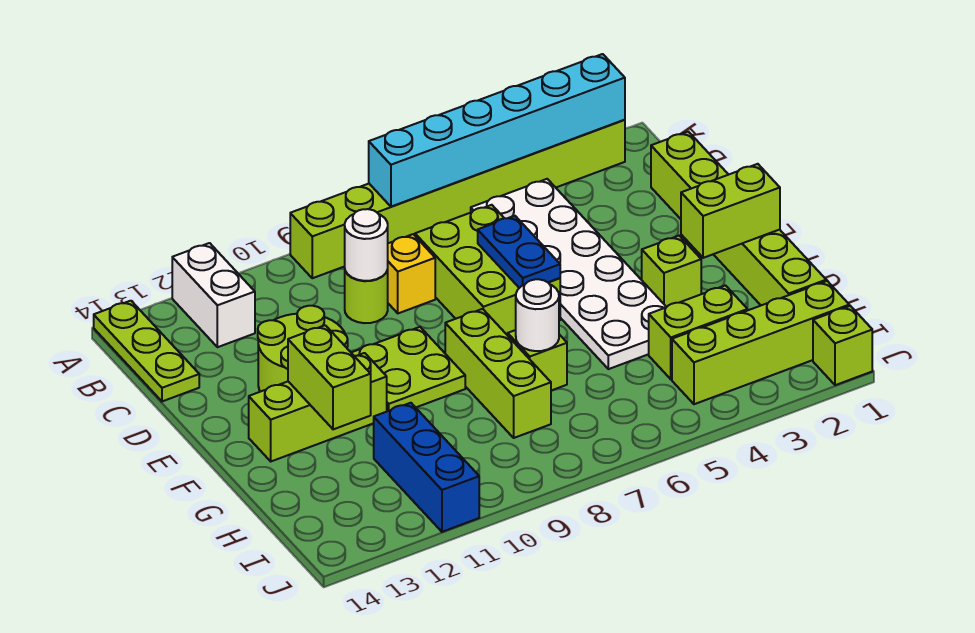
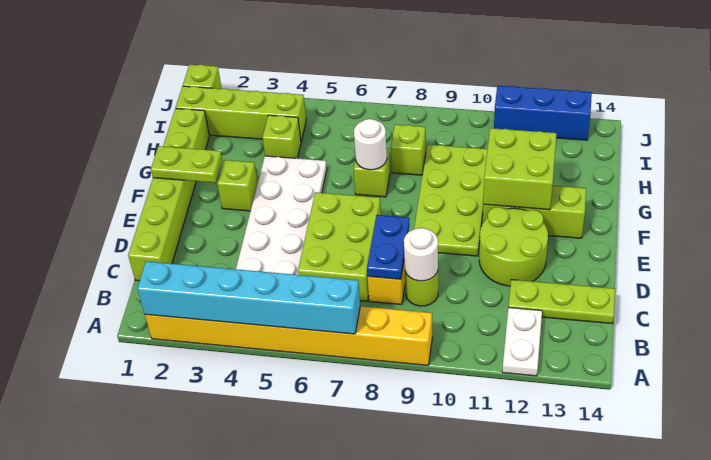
lime brick A2:A9 level 1 -> yellow brick A2:A9 level 1
white brick A12:B12 level 1 -> white plate A12:B12 level 1
lime plate A14:C14 level 1 -> lime plate C12:C14 level 1
blue plate D6:E6 level 2 -> blue plate C8:D8 level 2
lime plate E9:F10 level 1 -> lime plate E9:H10 level 1
lime brick F1:F2 level 2 -> lime plate F1:F2 level 2
lime brick F8:H8 level 1 -> lime brick H8 level 1
lime brick F12:G12 level 2 -> lime brick F11:G12 level 2
lime brick H3:H4 level 1 -> lime brick H4 level 1
blue brick H11:J11 level 1 -> blue brick J11:J13 level 1

